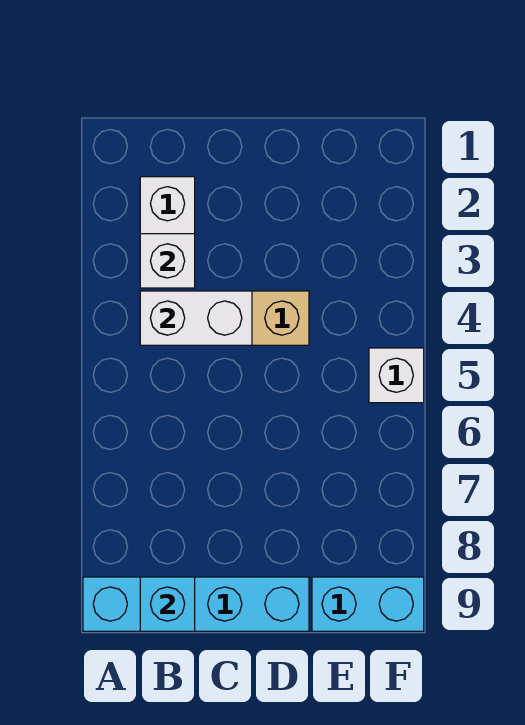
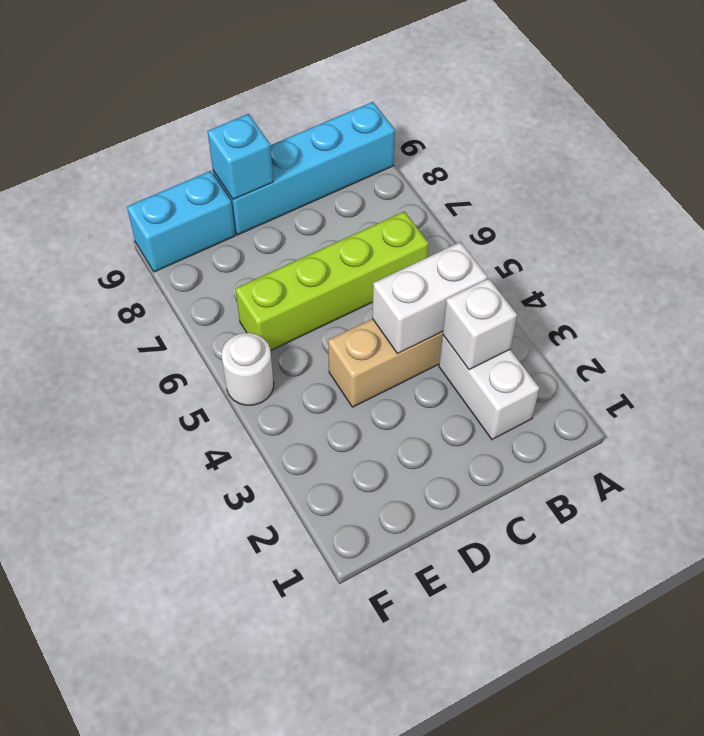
none -> lime brick B6:E6 level 1
cyan brick B9 level 2 -> cyan brick D9 level 2
white brick F5 level 1 -> white round brick F5 level 1

